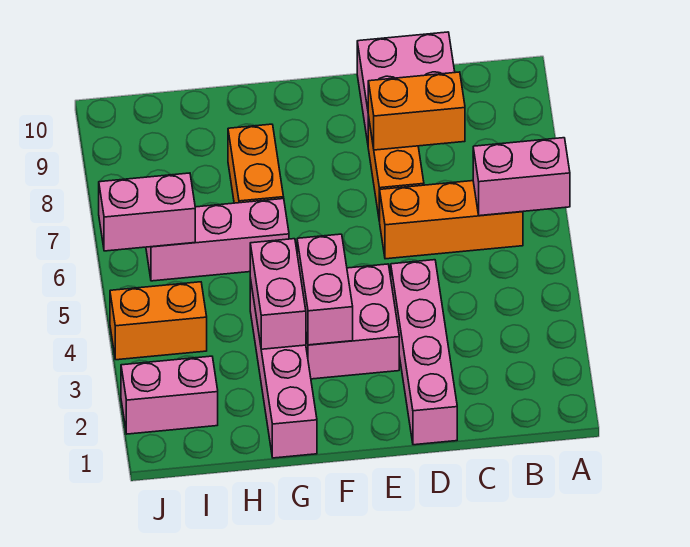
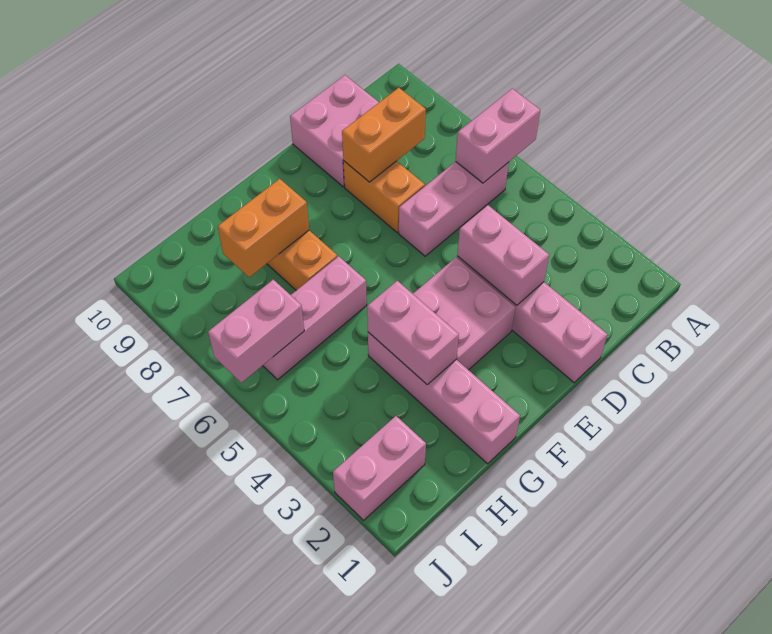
orange brick B6:D6 level 1 -> pink brick B6:D6 level 1
pink brick F3:F4 level 2 -> pink brick D3:D4 level 2
orange brick I4:J4 level 1 -> orange brick G8:H8 level 2

